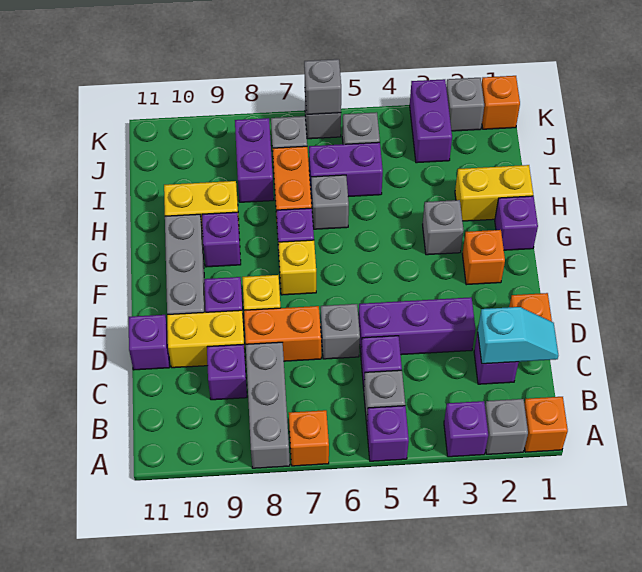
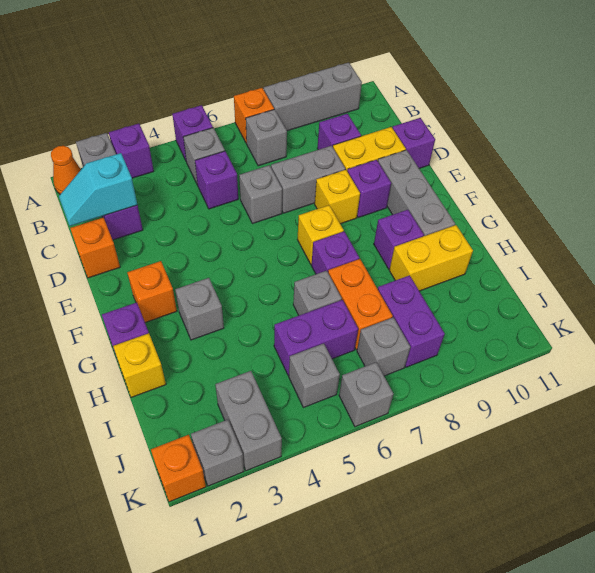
orange brick A1 level 1 -> orange cone A1 level 1
grey brick A8:C8 level 1 -> grey brick A8:A10 level 1
purple brick D3:D5 level 1 -> none
orange brick D7:D8 level 1 -> grey brick D7:D8 level 1
yellow brick H1:H2 level 1 -> yellow brick H1 level 1
purple brick J3:K3 level 1 -> grey brick J3:K3 level 1
grey brick K6 level 2 -> grey brick B7 level 1

